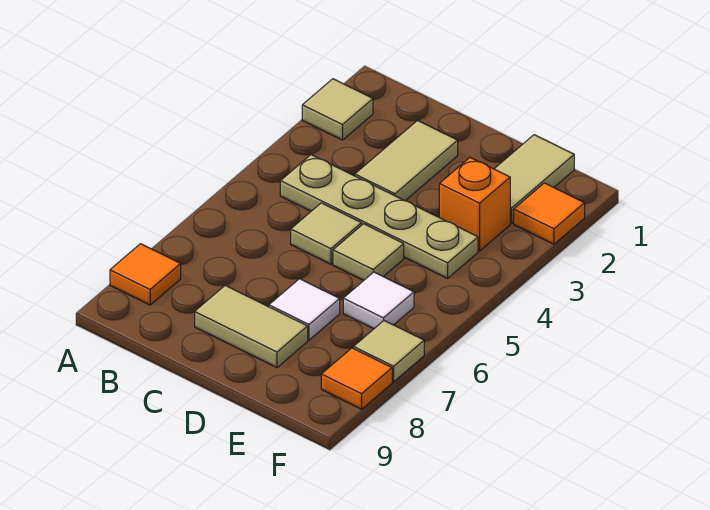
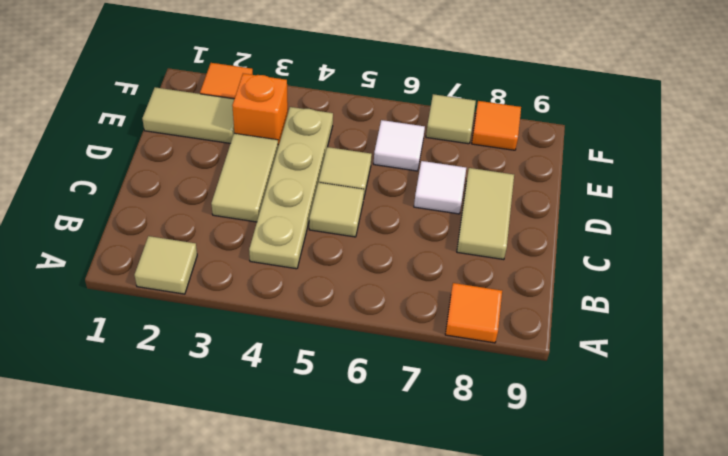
tan tile C2:C3 level 1 -> tan tile C3:D3 level 1

